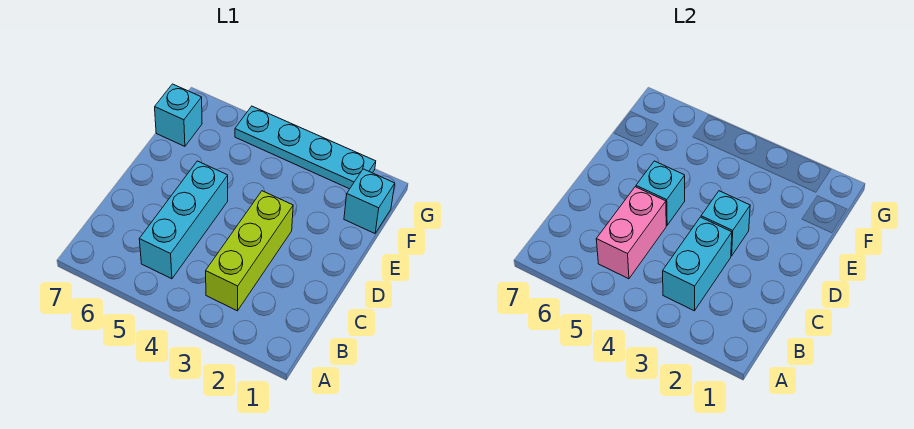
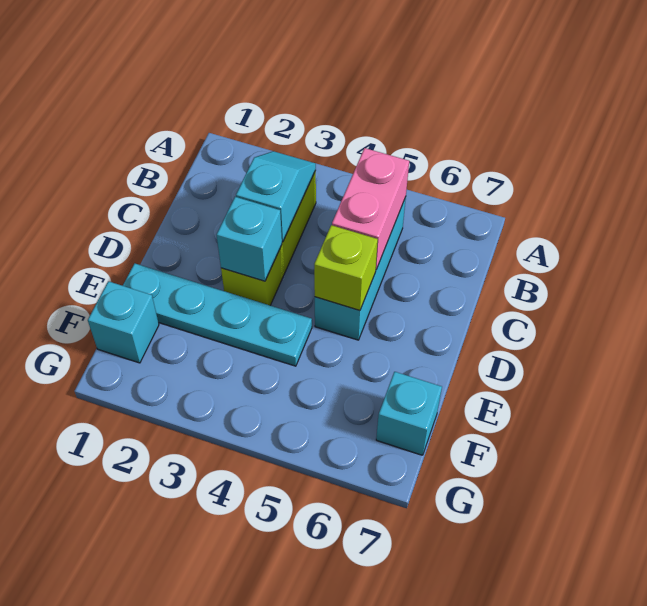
cyan brick B3:C3 level 2 -> cyan slope B3:C3 level 2 top C
cyan brick D5 level 2 -> lime brick D5 level 2
cyan plate G2:G5 level 1 -> cyan plate E1:E4 level 1

